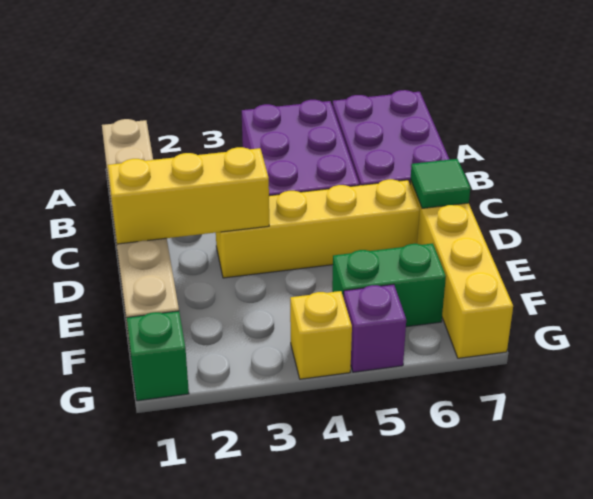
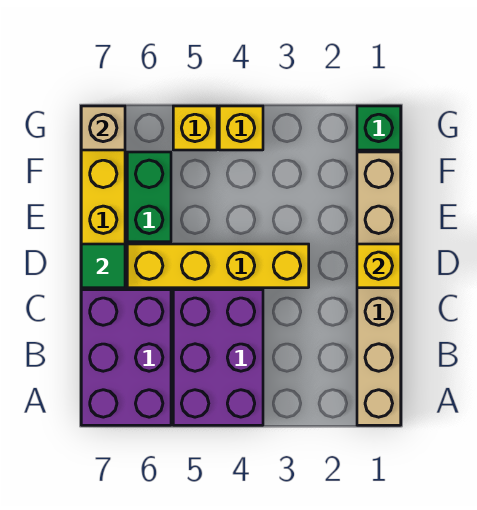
yellow brick D1:D3 level 2 -> yellow brick D1 level 2
green brick F5:F6 level 1 -> green brick E6:F6 level 1
purple brick G5 level 1 -> yellow brick G5 level 1
none -> tan brick G7 level 2

